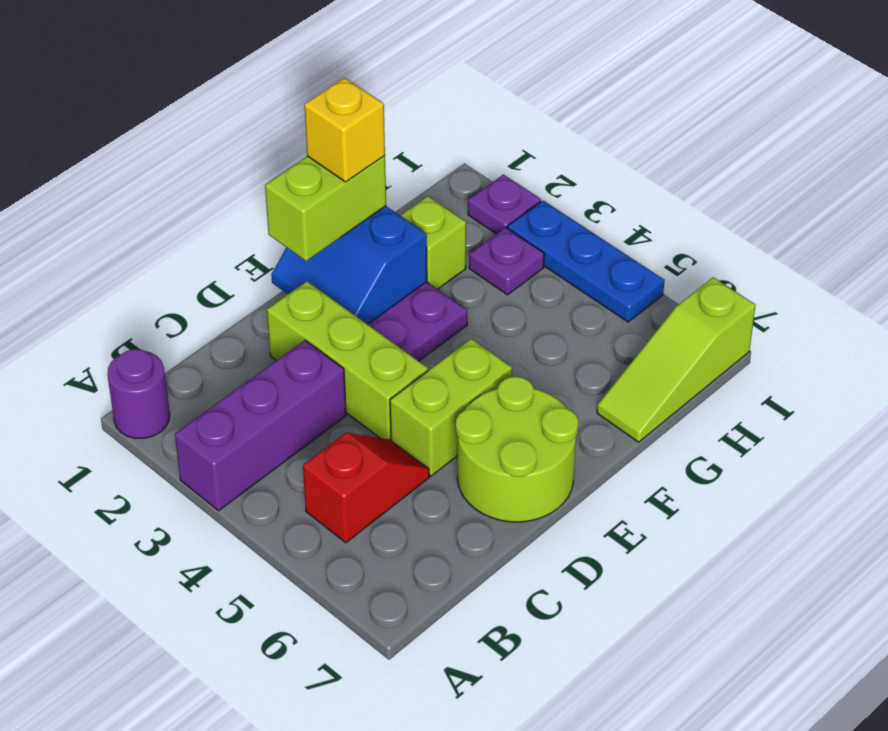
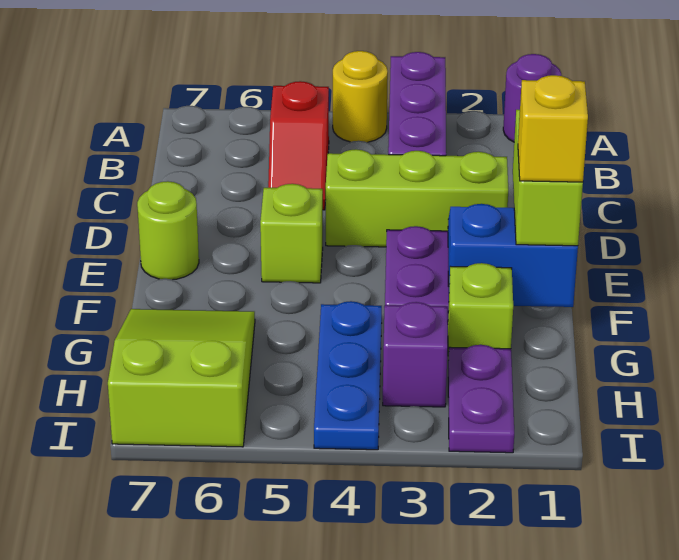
none -> yellow round brick A4 level 1
lime brick D5:E5 level 1 -> lime brick E5 level 1
lime round brick D6:E7 level 1 -> lime round brick E7 level 1
lime slope G7:I7 level 1 top I -> lime slope G6:I7 level 1 top I
purple plate H3 level 1 -> purple brick H3 level 1
purple plate I2 level 1 -> purple plate H2:I2 level 1
blue plate I3:I5 level 1 -> blue plate G4:I4 level 1

